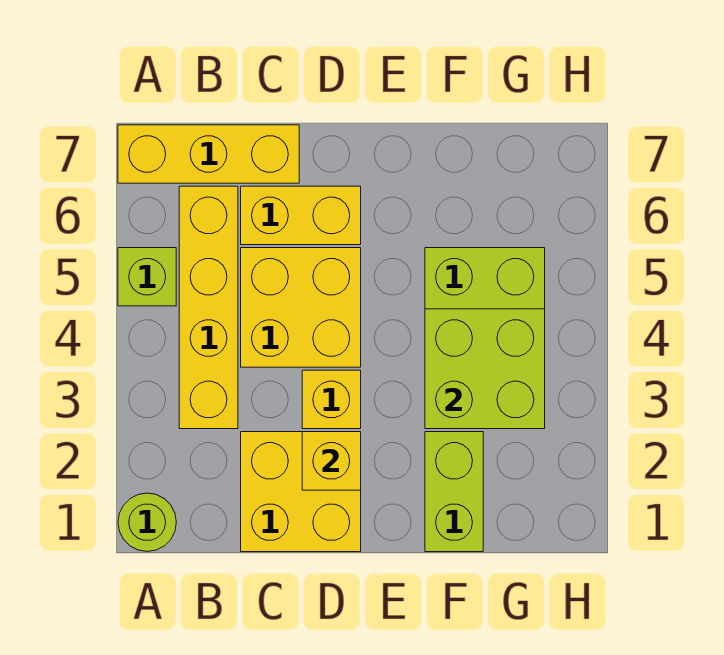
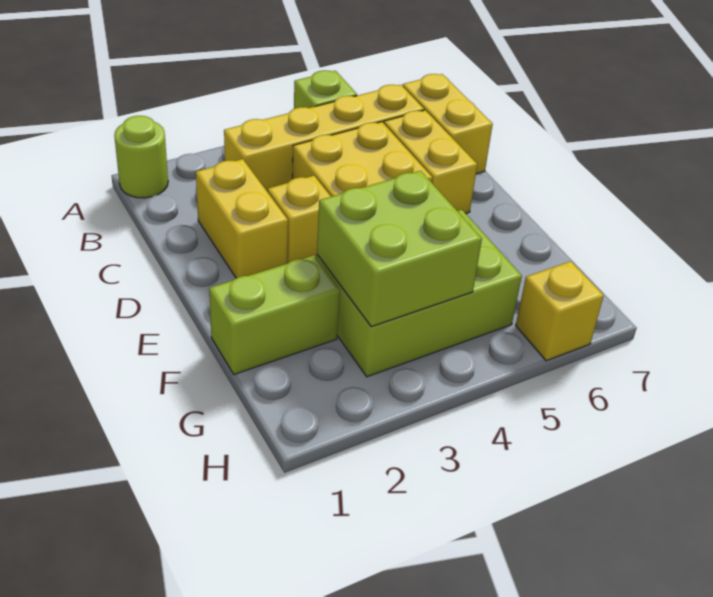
yellow brick A7:C7 level 1 -> yellow brick B7:C7 level 1
yellow brick C1:D2 level 1 -> yellow brick C2:D2 level 1
yellow brick D2 level 2 -> yellow brick H6 level 1

